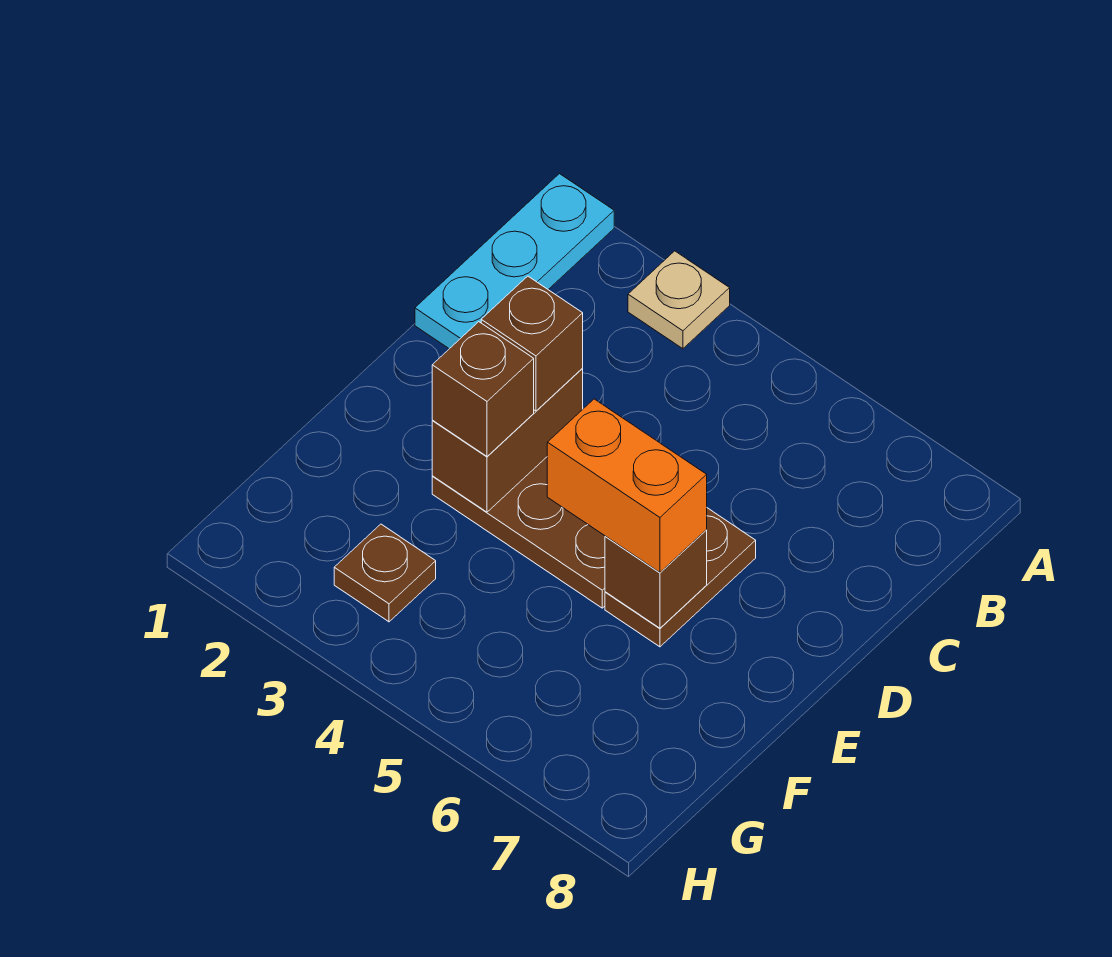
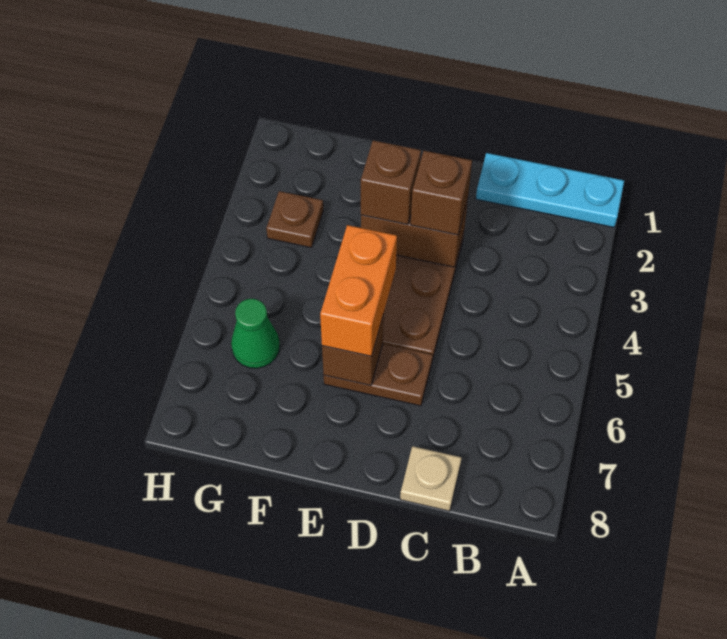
tan plate A3 level 1 -> tan plate C8 level 1
none -> green cone G6 level 1

